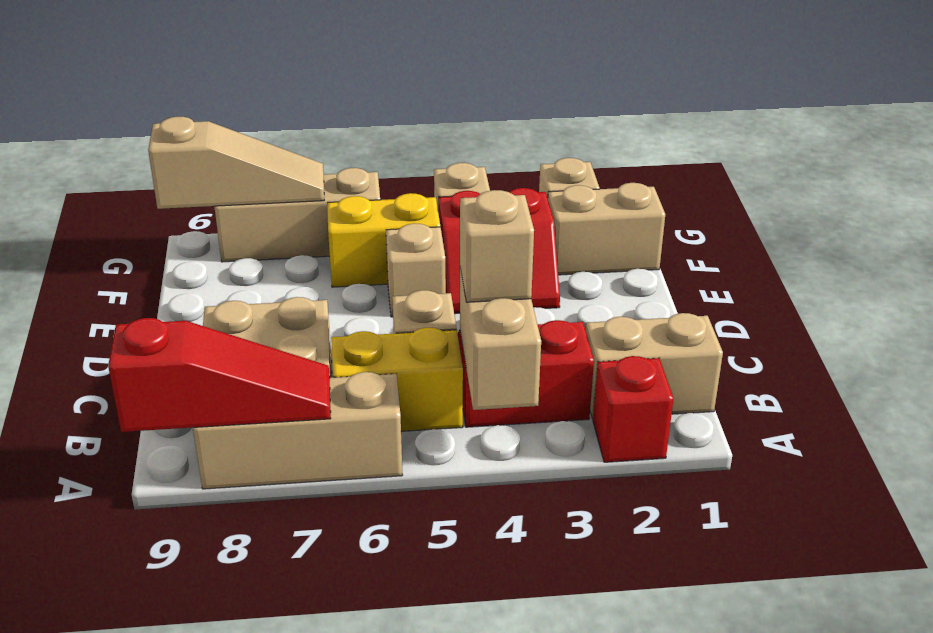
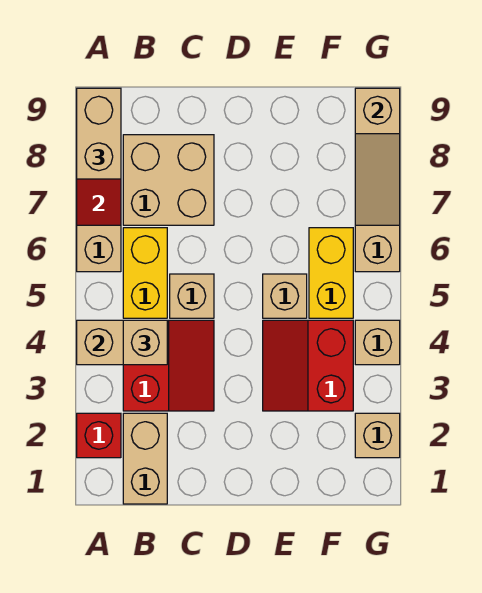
tan brick F1:F2 level 1 -> tan brick A8:A9 level 3

